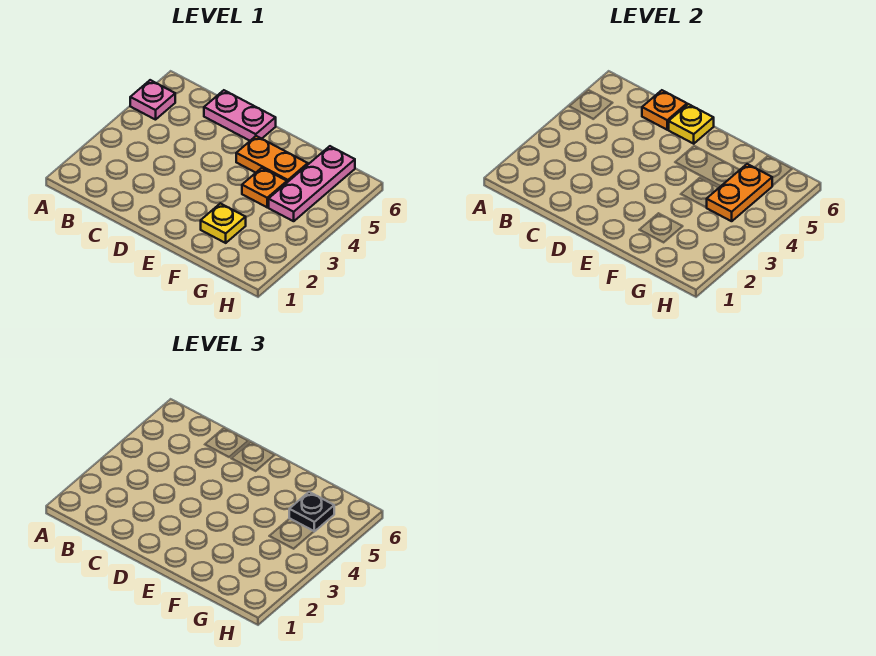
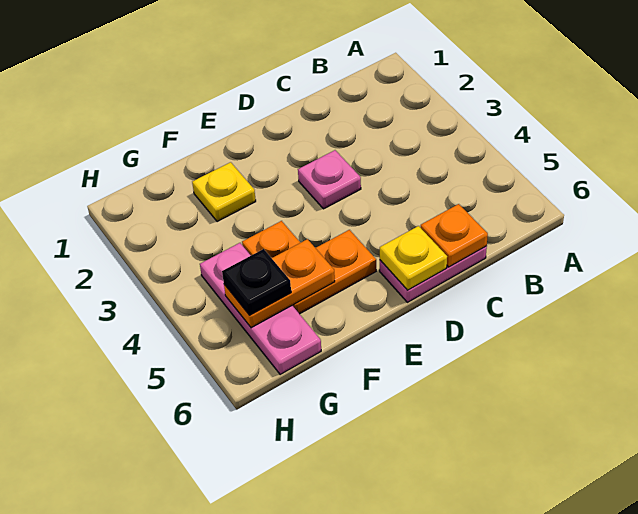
pink plate A5 level 1 -> pink plate D3 level 1
orange plate G4:G5 level 2 -> orange plate F5:G5 level 2

